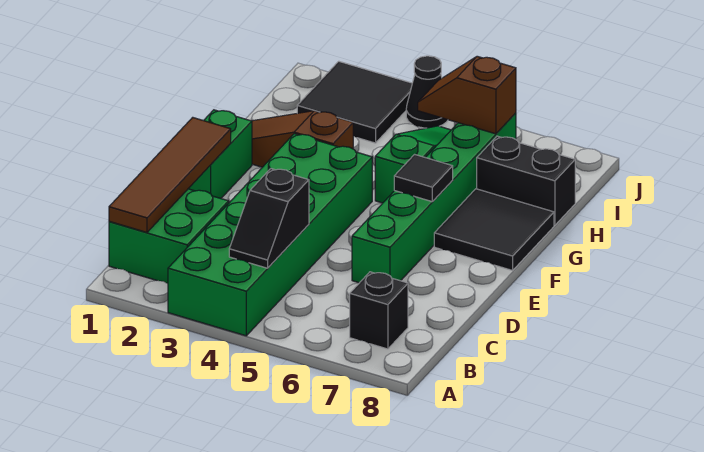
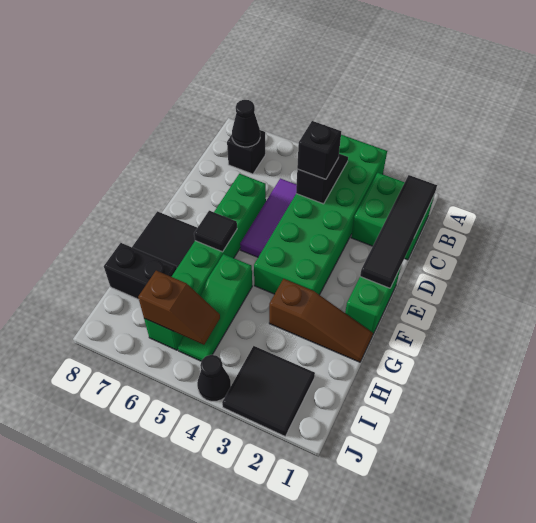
brown tile B1:E1 level 2 -> black tile B1:E1 level 2
none -> black cone B7 level 2
none -> black brick C4 level 3
none -> purple tile C5:E5 level 1

